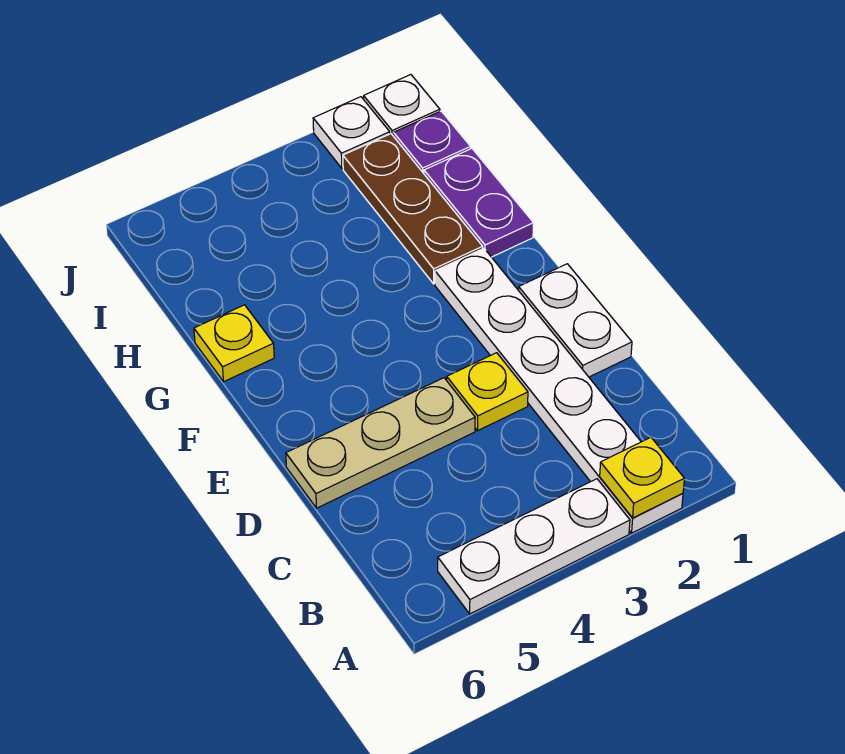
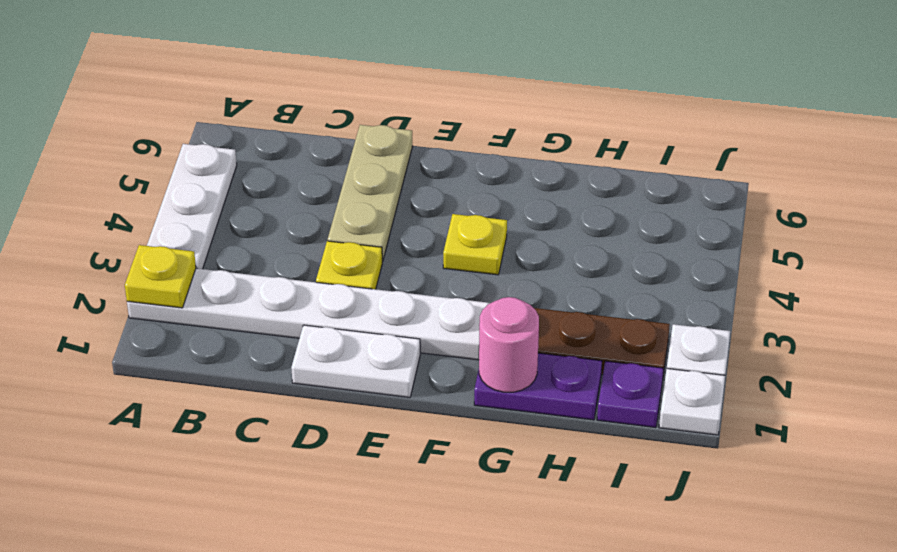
none -> pink round brick G1 level 2
yellow plate G6 level 1 -> yellow plate F4 level 1

